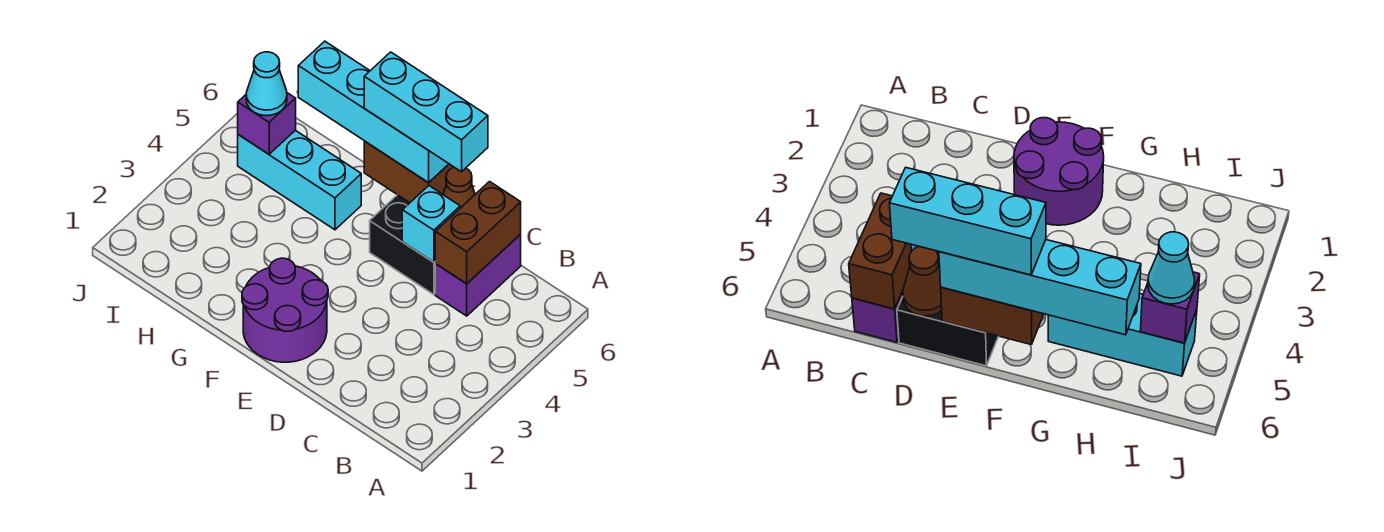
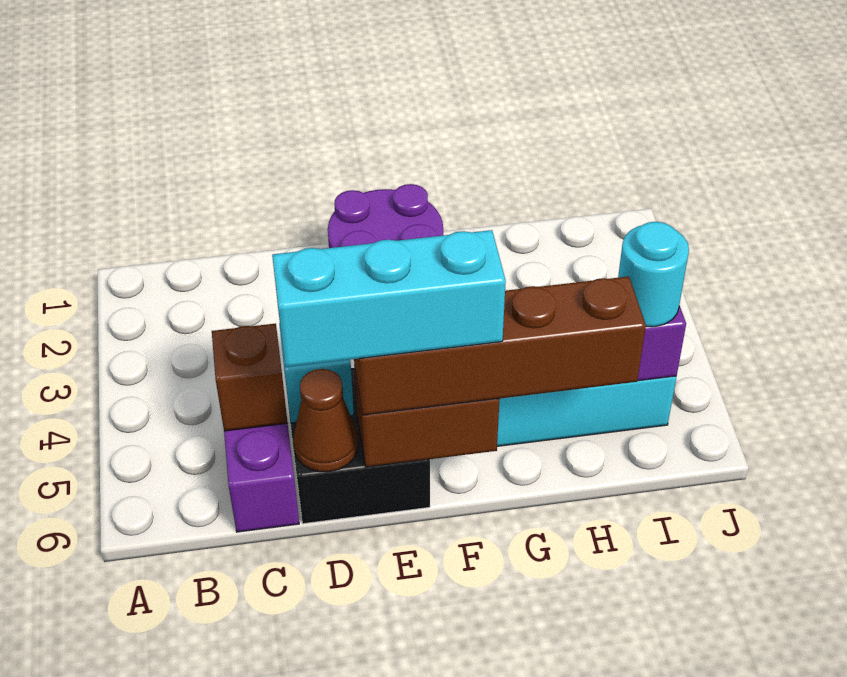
brown brick C5:C6 level 2 -> brown brick C5 level 2
cyan brick E6:H6 level 3 -> brown brick E6:H6 level 3
cyan cone I5 level 3 -> cyan round brick I5 level 3

